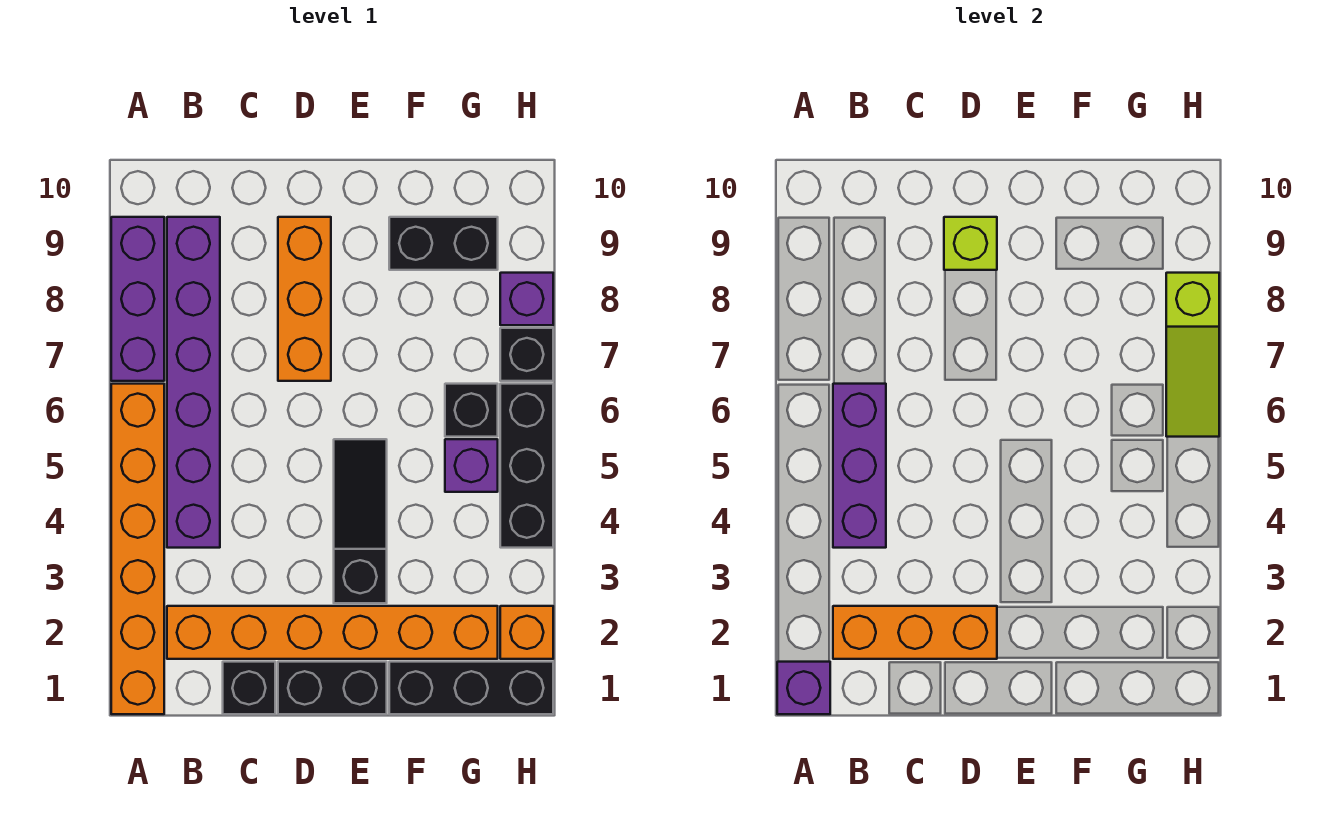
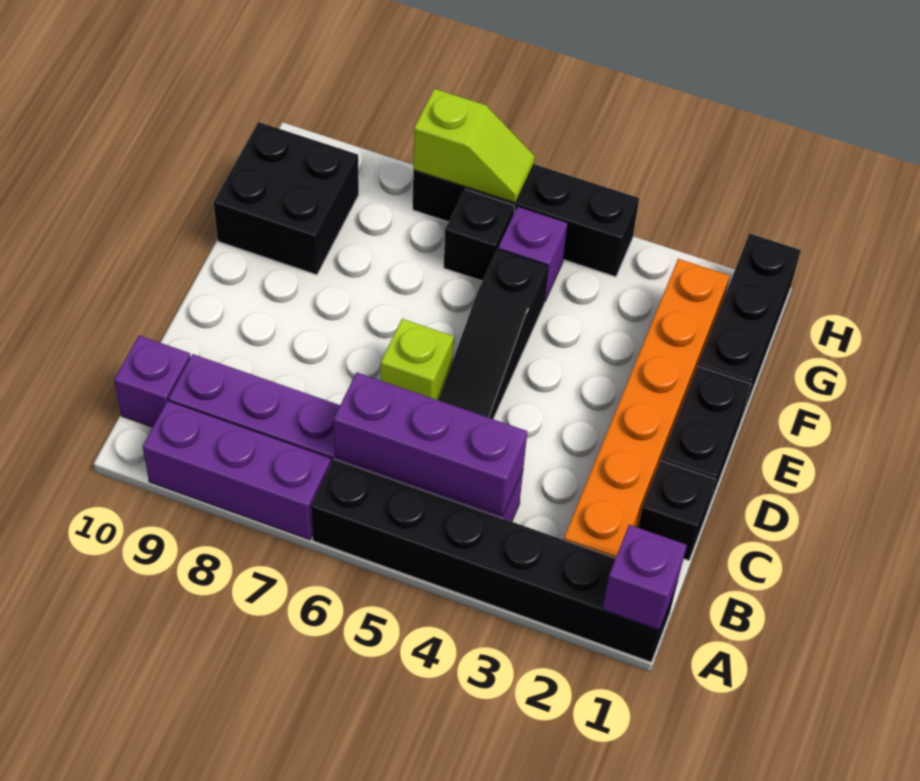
orange brick A1:A6 level 1 -> black brick A1:A6 level 1
orange brick B2:D2 level 2 -> none
orange brick D7:D9 level 1 -> none
lime brick D9 level 2 -> lime brick D6 level 1
black slope E3:E5 level 1 top 3 -> black slope D5:F5 level 1 top F
black brick F9:G9 level 1 -> black brick F9:G10 level 1
orange brick H2 level 1 -> none
lime slope H6:H8 level 2 top 8 -> lime slope H6:H7 level 2 top 7
purple brick H8 level 1 -> purple brick B10 level 1

